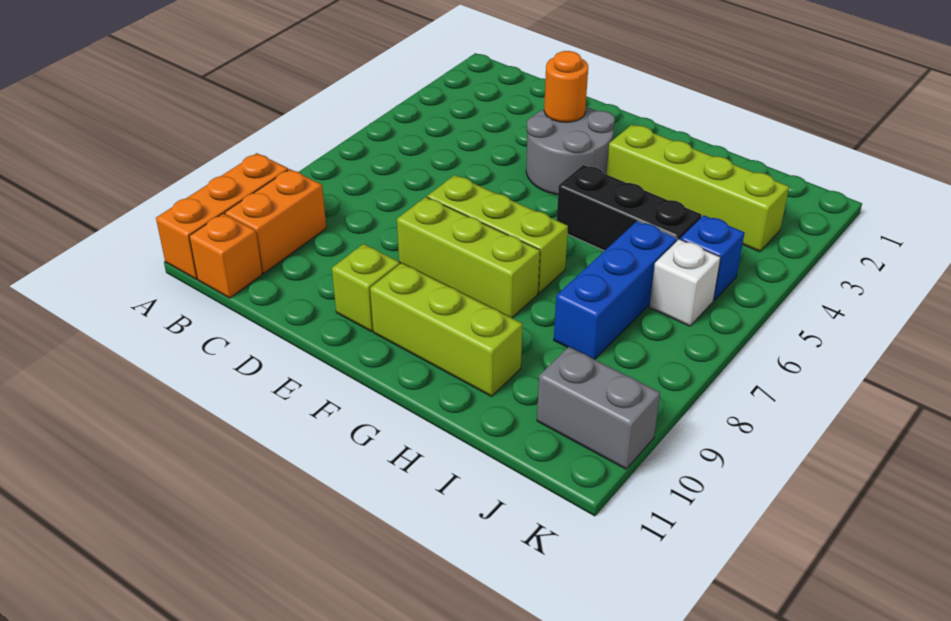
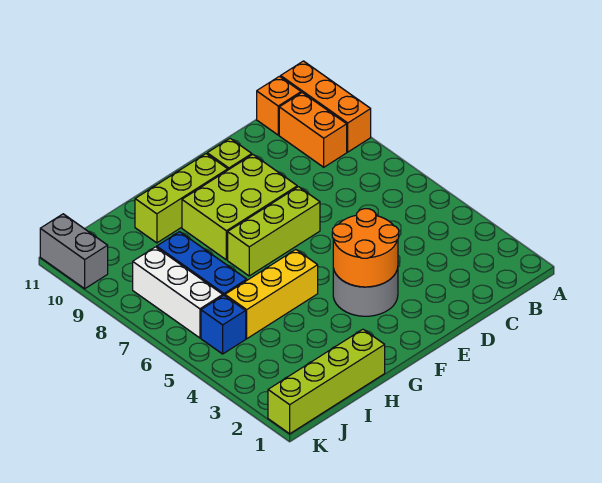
orange round brick E3 level 2 -> orange round brick E3:F4 level 2
lime brick E8:G8 level 1 -> lime brick E8:G9 level 1
lime brick G3:J3 level 1 -> lime brick H1:K1 level 1
black brick G5:I5 level 1 -> yellow brick G5:I5 level 1
white brick J6 level 1 -> white brick J6:J8 level 1
grey brick J10:K10 level 1 -> grey brick K10:K11 level 1

